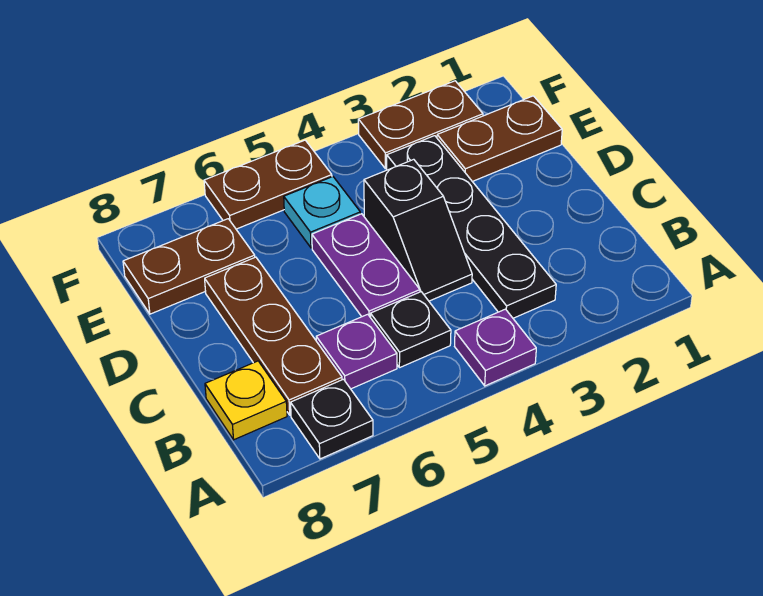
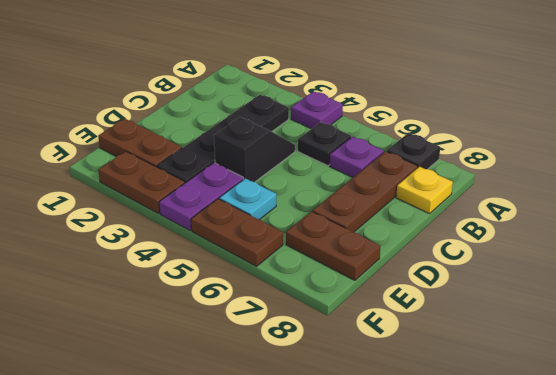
purple plate C5:D5 level 1 -> purple plate E4:F4 level 1

